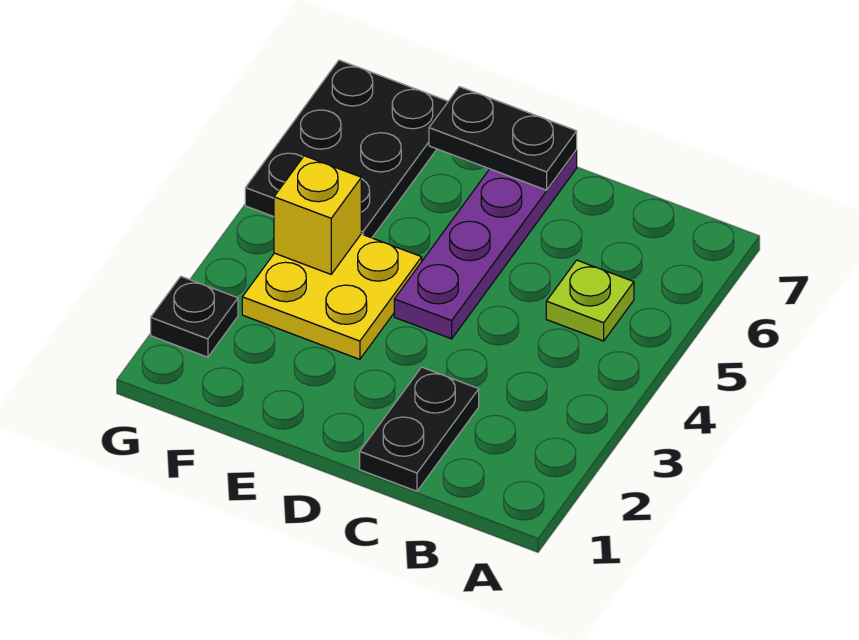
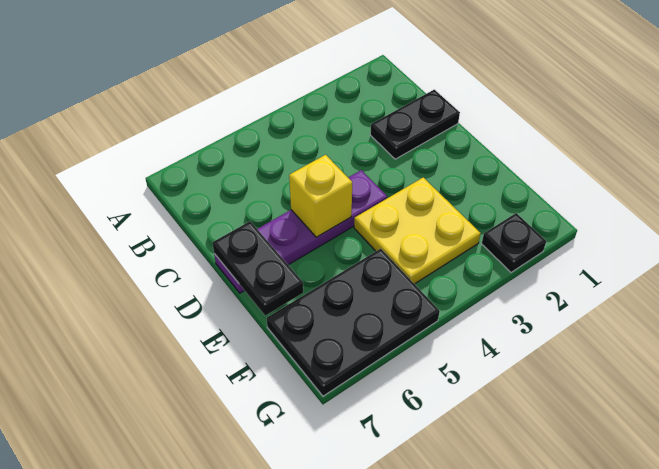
lime plate B5 level 1 -> none
yellow brick F4 level 2 -> yellow brick D5 level 2

